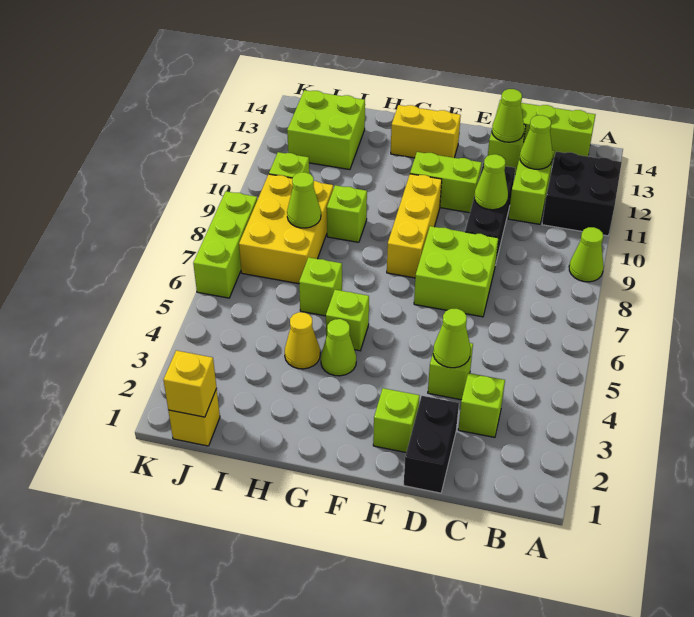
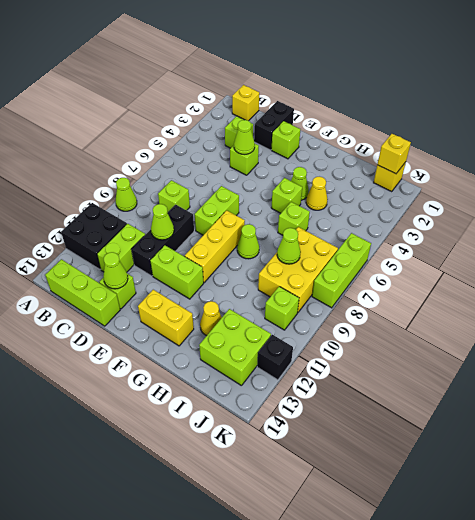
none -> yellow brick B1 level 1
lime cone C12 level 2 -> lime cone G8 level 1
lime brick D7:E8 level 1 -> lime brick E7:E8 level 1
lime brick H9 level 1 -> lime brick C8 level 1
none -> yellow cone H12 level 1
none -> black brick K12 level 1

